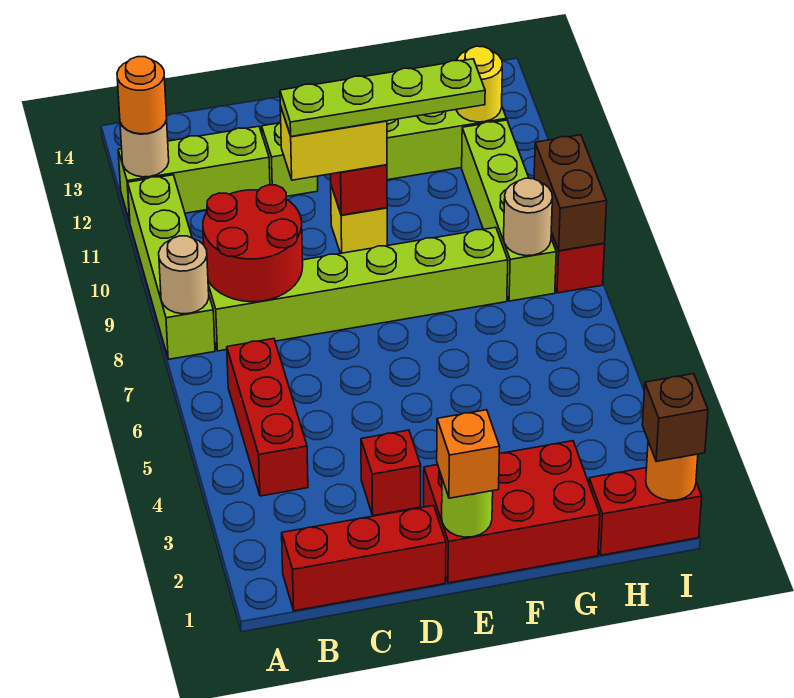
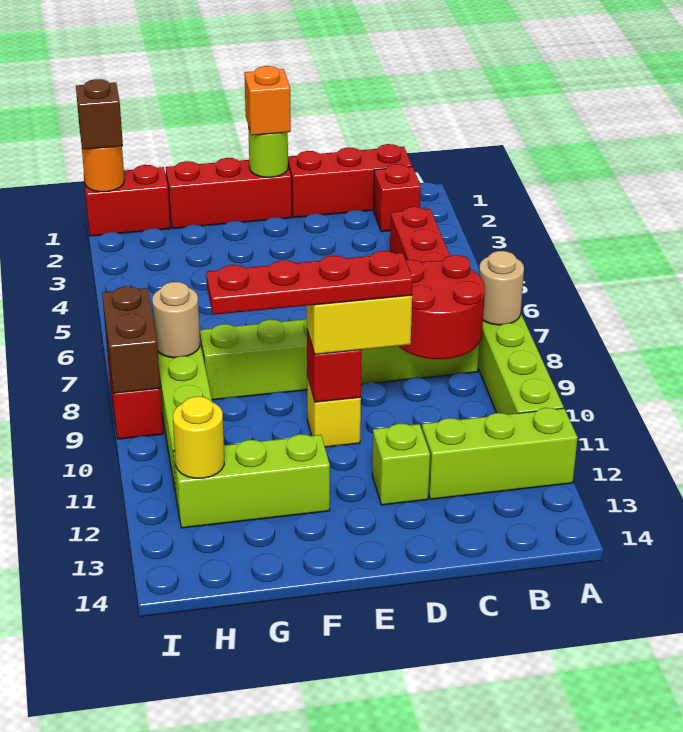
tan round brick A12 level 2 -> none
orange round brick A12 level 3 -> none
red brick D3 level 1 -> red brick B2 level 1
lime plate D10:G10 level 4 -> red plate D10:G10 level 4
red brick E1:G2 level 1 -> red brick E1:G1 level 1

